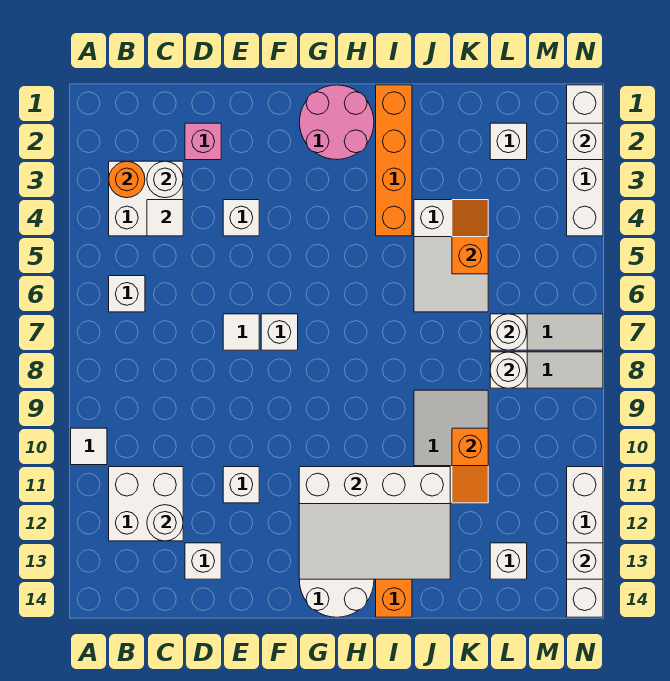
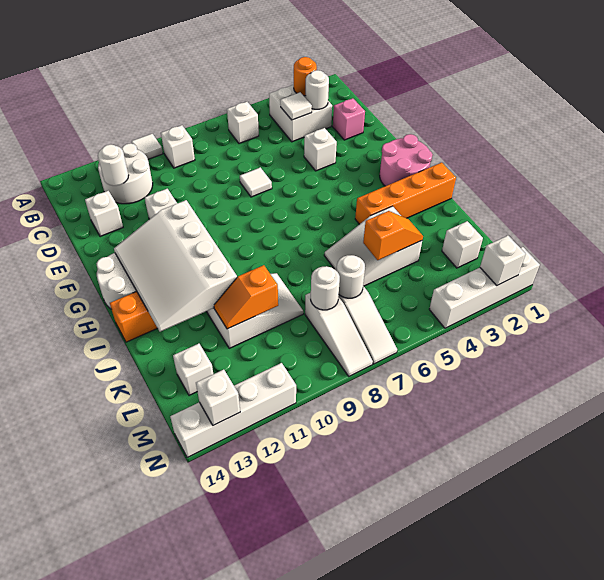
white brick B11:C12 level 1 -> white round brick B11:C12 level 1
white brick F7 level 1 -> white brick B9 level 1

